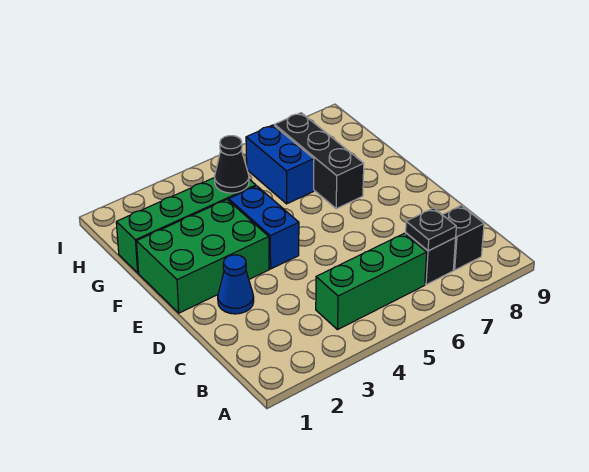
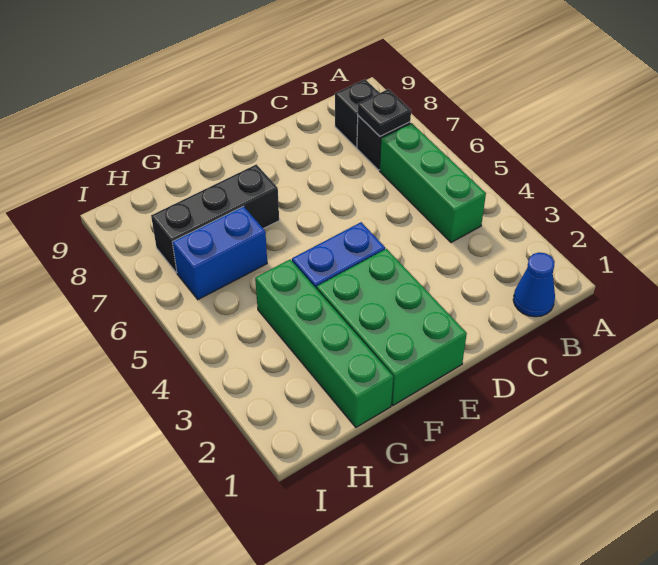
blue cone D2 level 1 -> blue cone B1 level 1
black cone G4 level 2 -> none

